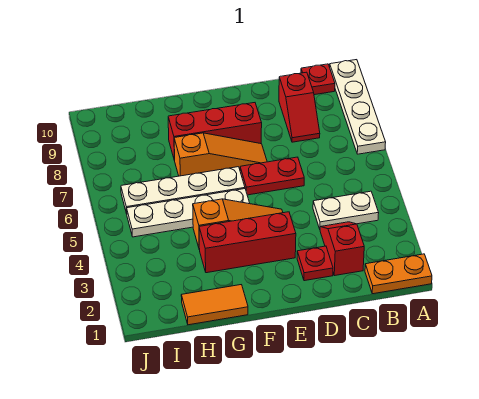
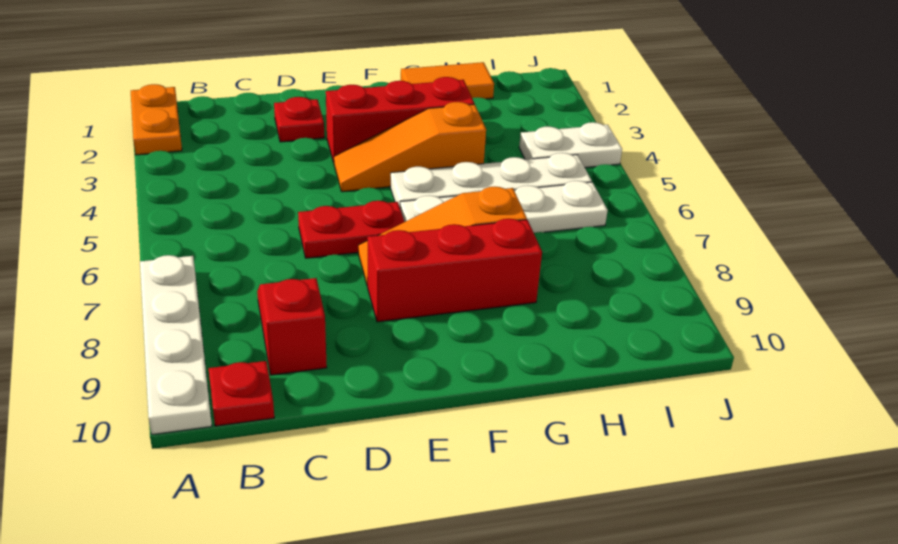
orange plate A1:B1 level 1 -> orange plate A1:A2 level 1
white plate B4:C4 level 1 -> white plate I4:J4 level 1
red slope C2:C3 level 1 top 2 -> none

